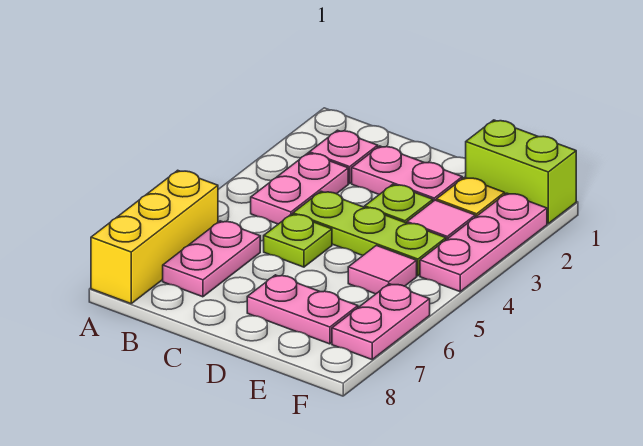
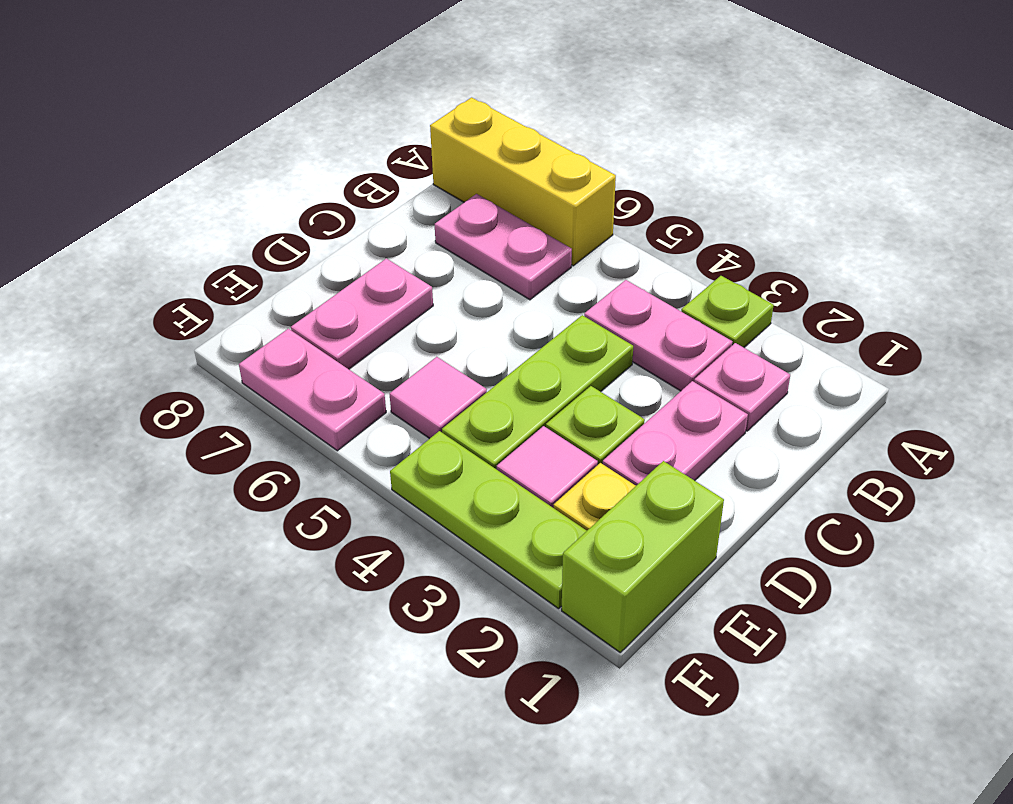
lime plate C5 level 1 -> lime plate A3 level 1
pink plate F2:F4 level 1 -> lime plate F2:F4 level 1

